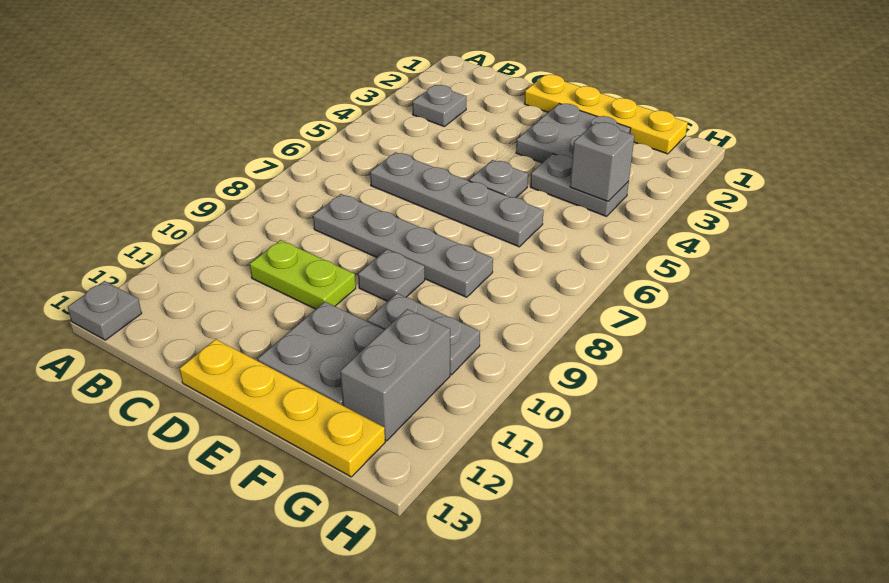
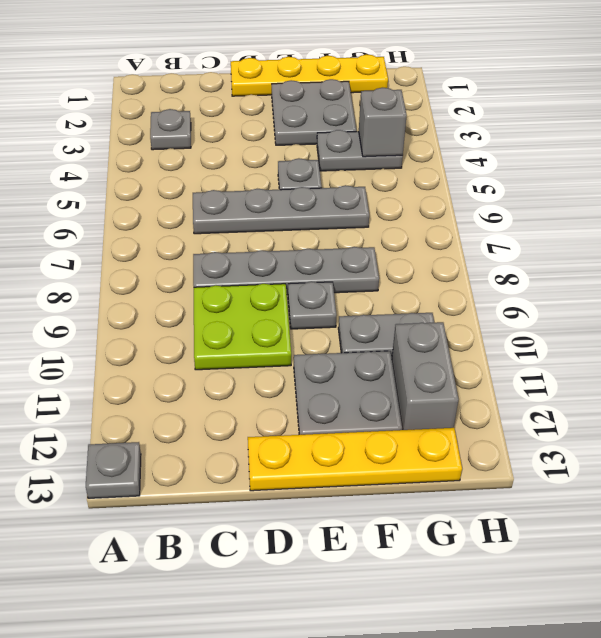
lime plate C10:D10 level 1 -> lime plate C9:D10 level 1

